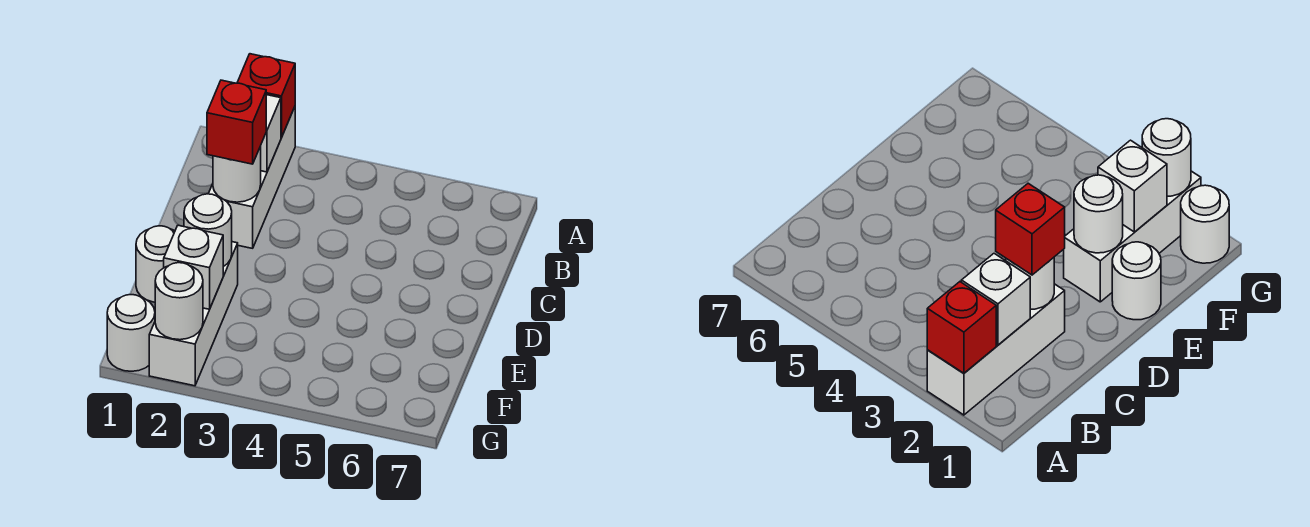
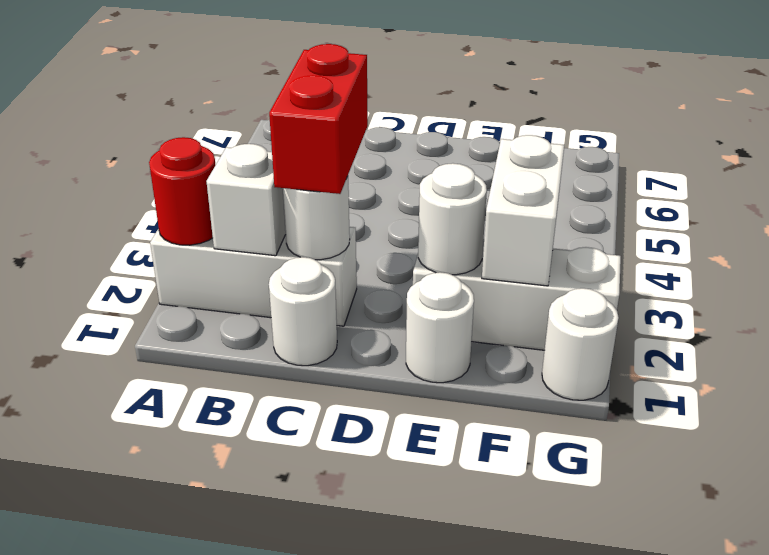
red brick A2 level 2 -> red round brick A2 level 2
red brick C2 level 3 -> red brick C2:C3 level 3
white brick F2 level 2 -> white brick F2:F3 level 2
white round brick G2 level 2 -> white round brick C1 level 1

